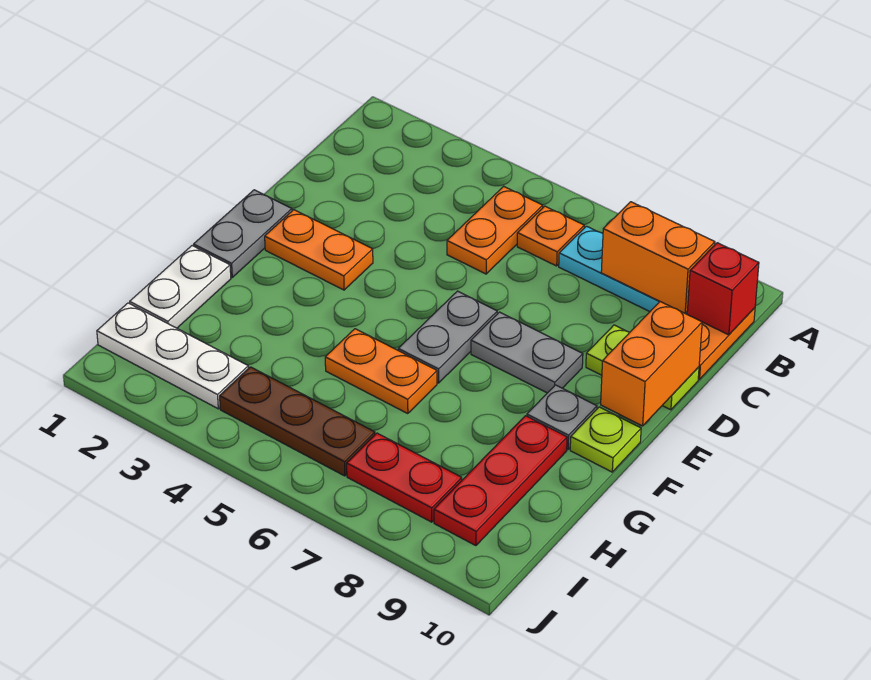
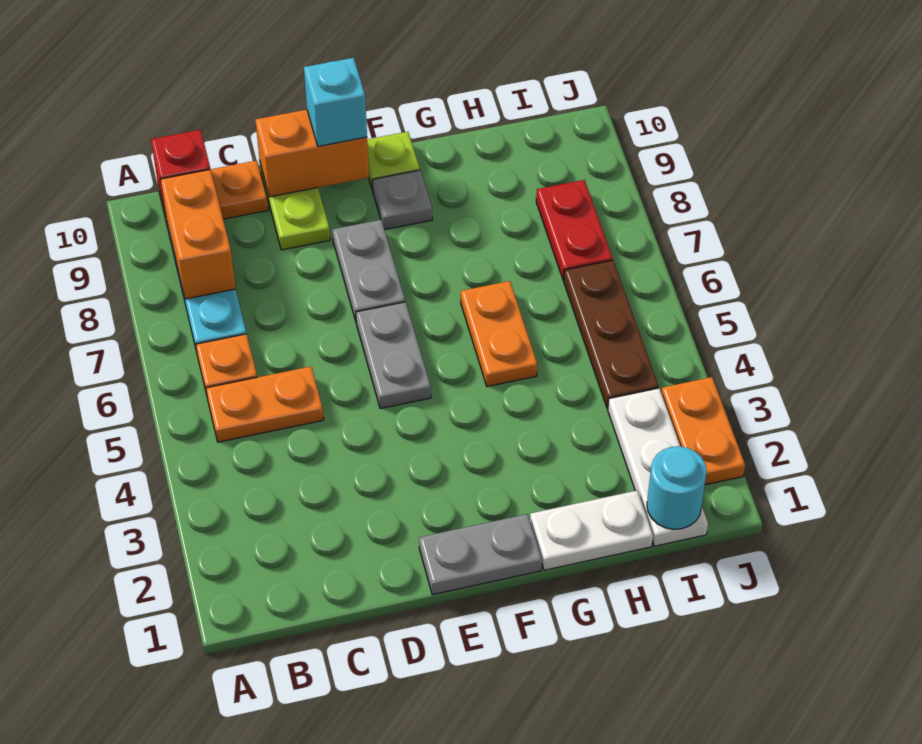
orange plate E2:E3 level 1 -> orange plate J2:J3 level 1
grey plate E6:F6 level 1 -> grey plate E5:E6 level 1
none -> cyan brick E10 level 3
red plate G9:I9 level 1 -> none
none -> cyan round brick I1 level 2

